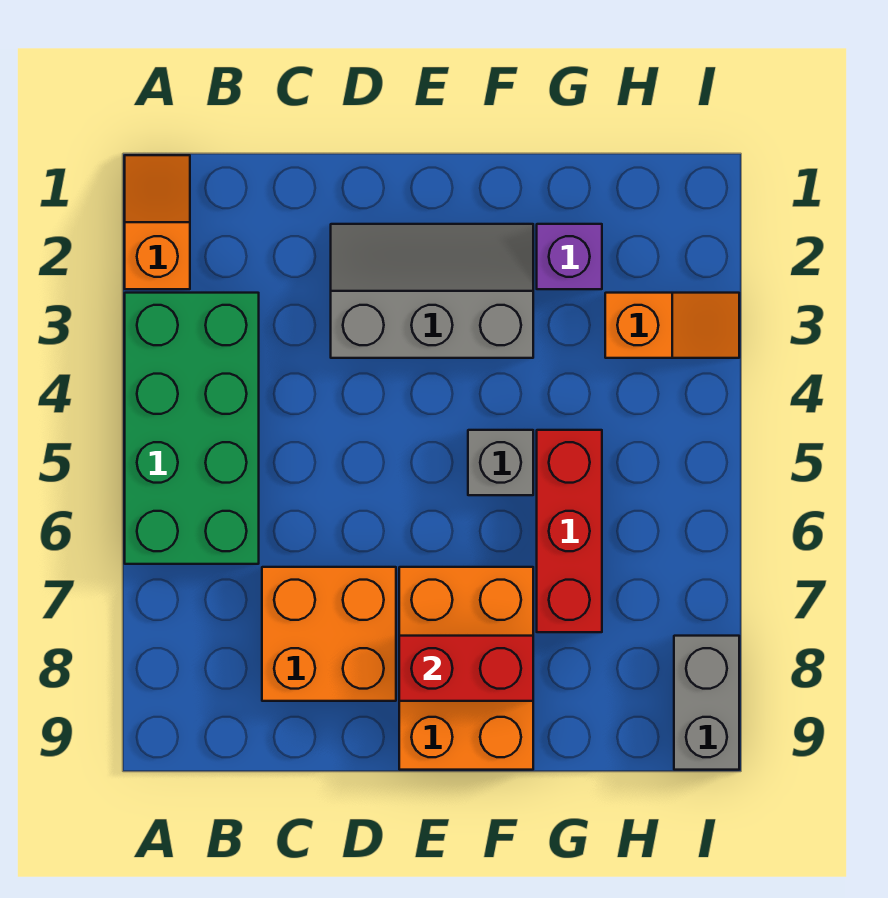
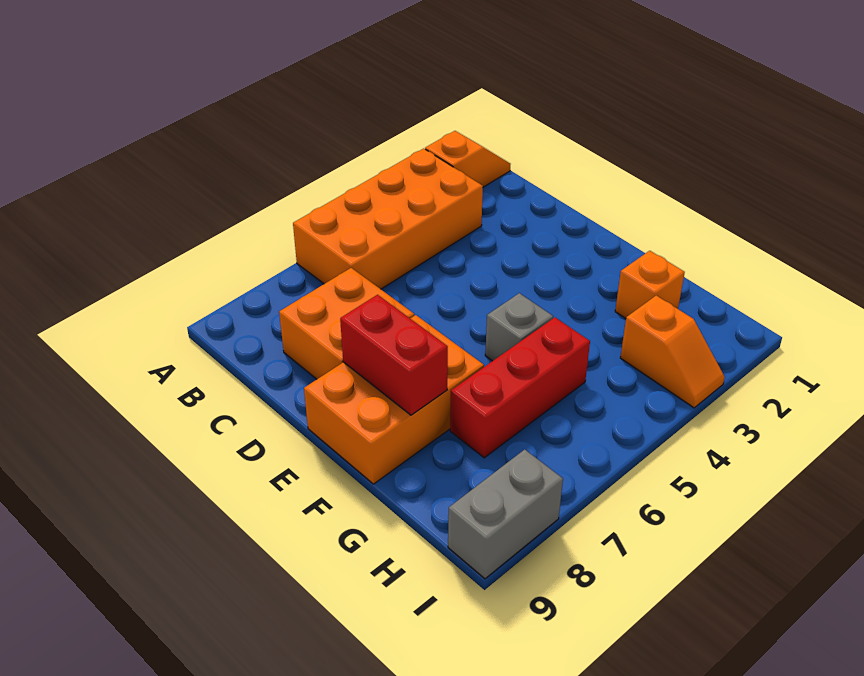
green brick A3:B6 level 1 -> orange brick A3:B6 level 1
grey slope D2:F3 level 1 top 3 -> none
purple brick G2 level 1 -> orange brick G2 level 1

